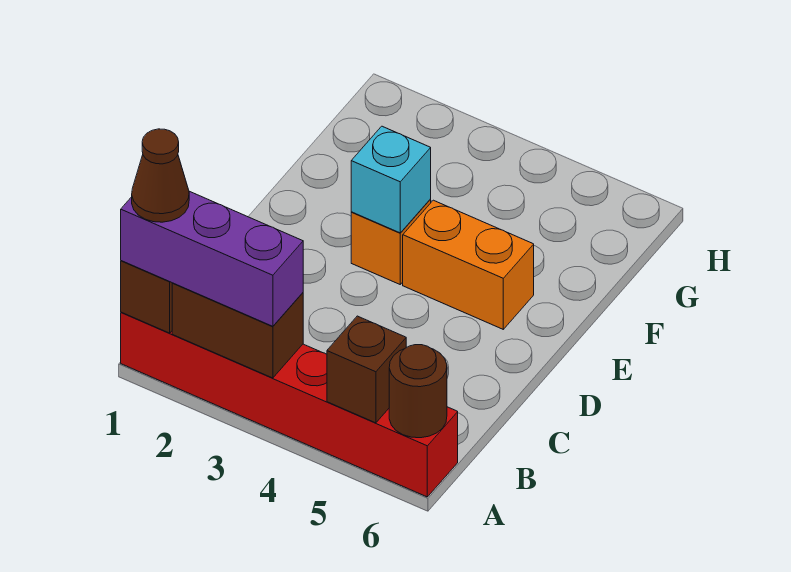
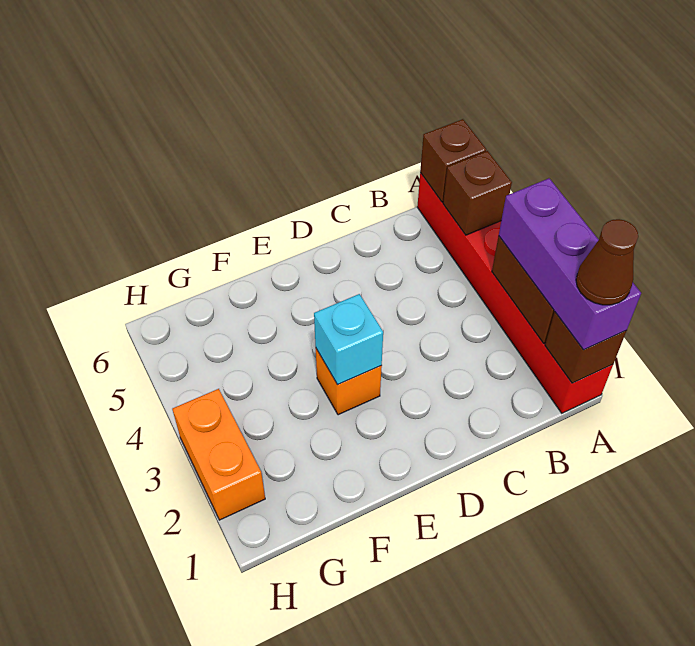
brown round brick A6 level 2 -> brown brick A6 level 2
orange brick E4:E5 level 1 -> orange brick H2:H3 level 1

